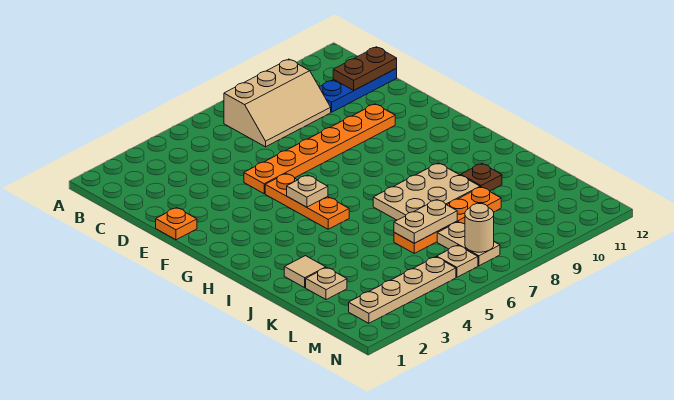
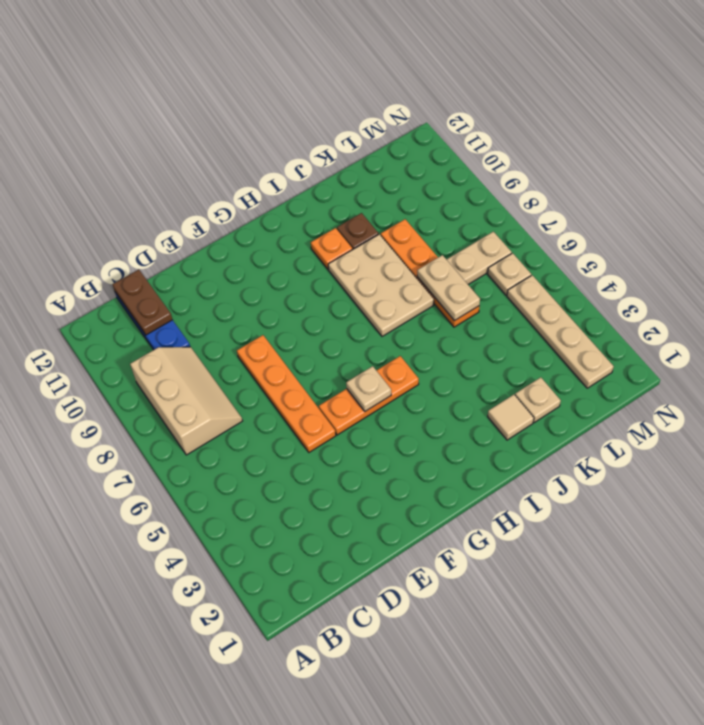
orange plate E1 level 1 -> orange plate I10 level 1
orange plate E5:E10 level 1 -> orange plate E5:E8 level 1
tan round brick M7 level 2 -> none

